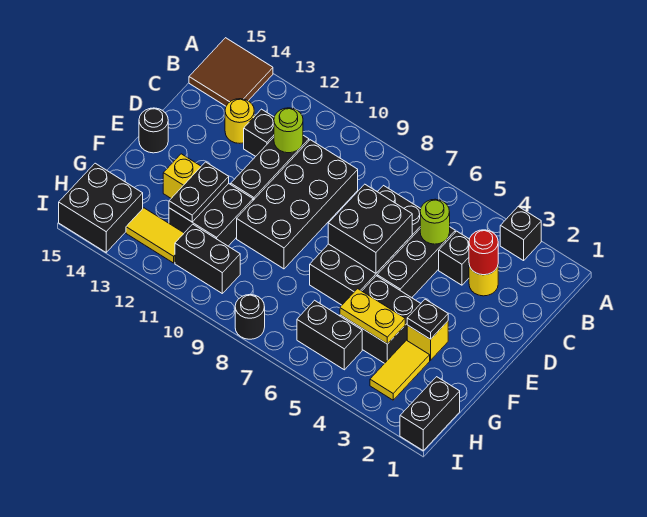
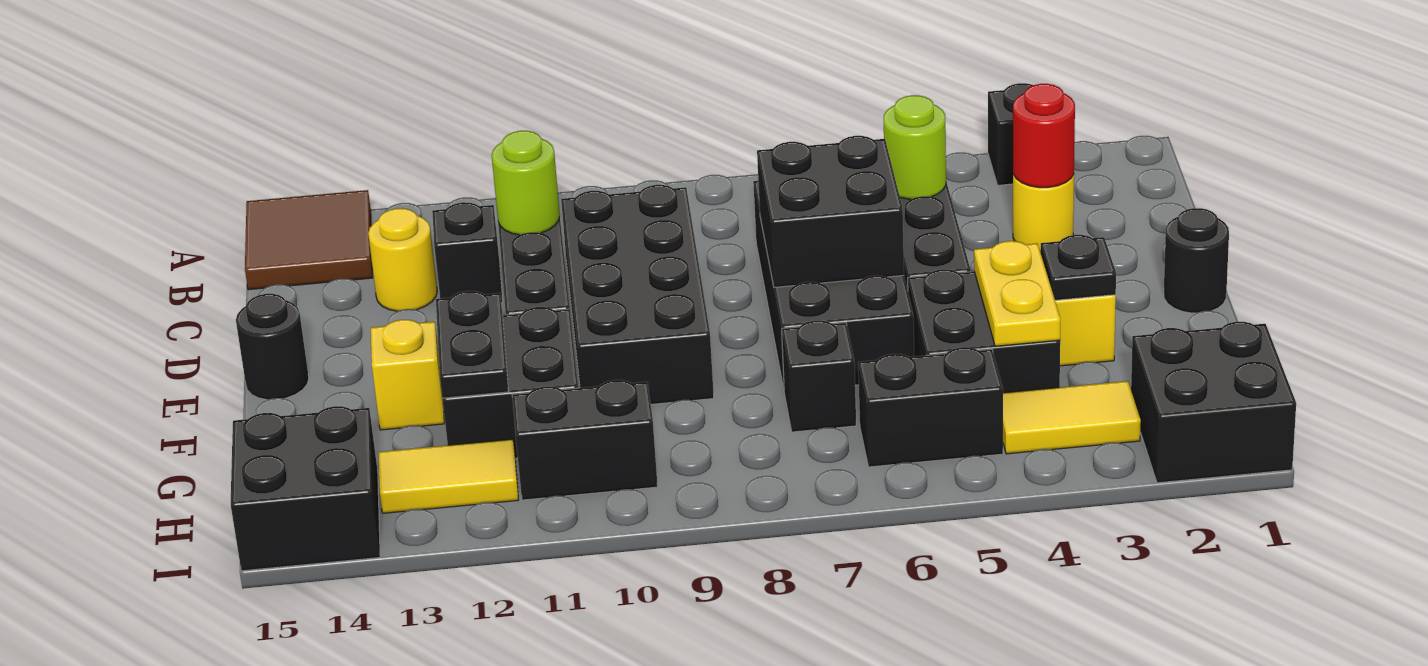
black brick C4 level 1 -> black brick G7 level 1
yellow tile G3:H3 level 1 -> yellow tile H3:H4 level 1
yellow plate G4:G5 level 2 -> yellow plate F4:G4 level 2
black brick H1:I1 level 1 -> black brick H1:I2 level 1
black round brick I8 level 1 -> black round brick E1 level 1

